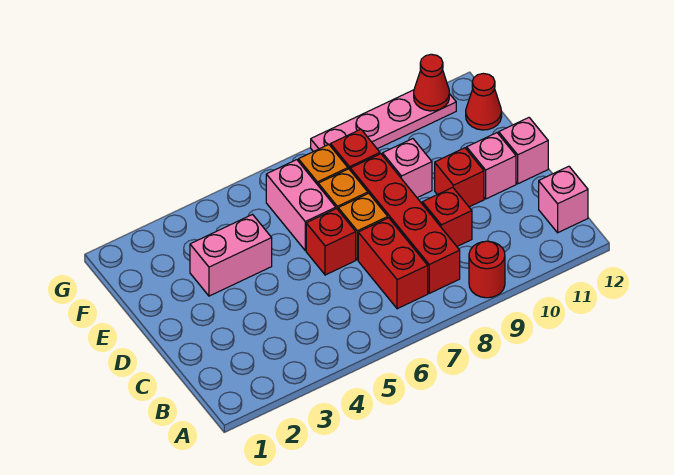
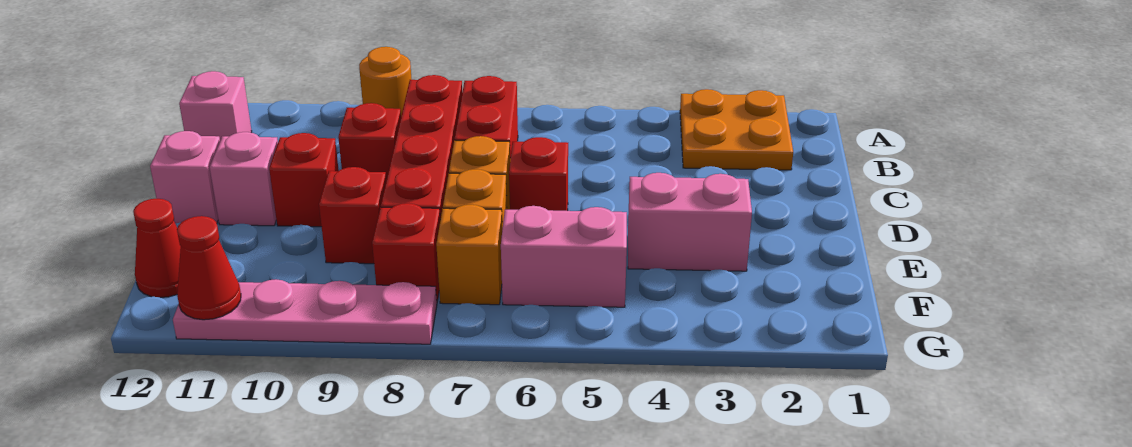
none -> orange plate A2:B3 level 1
red round brick A9 level 1 -> orange round brick A9 level 1
pink brick E6:F6 level 1 -> pink brick F5:F6 level 1
pink brick E9 level 1 -> red brick E9 level 1

